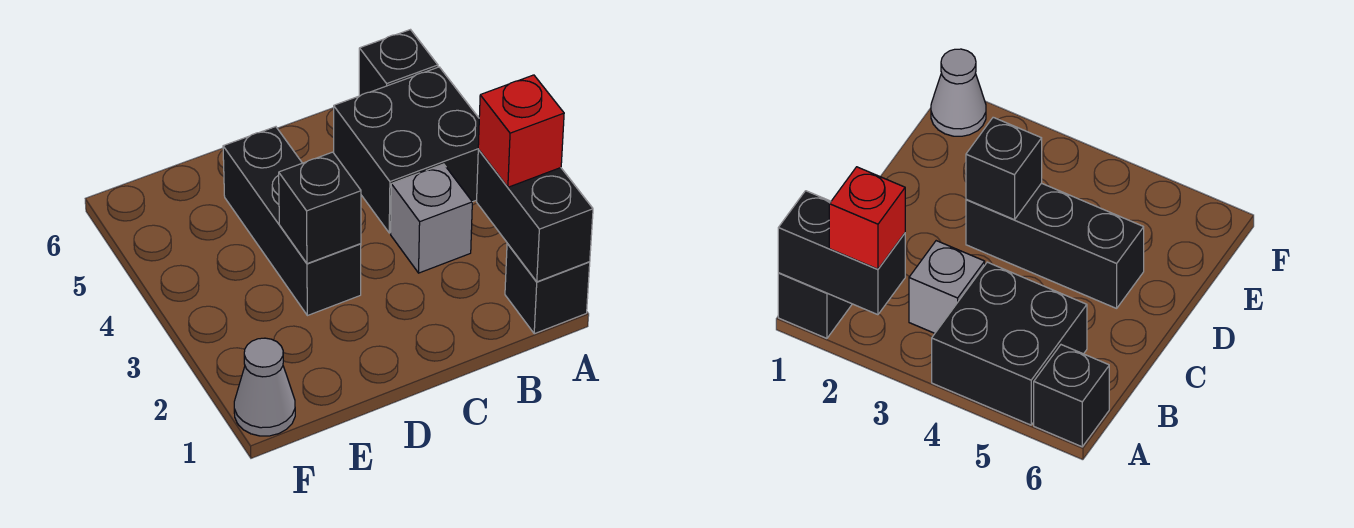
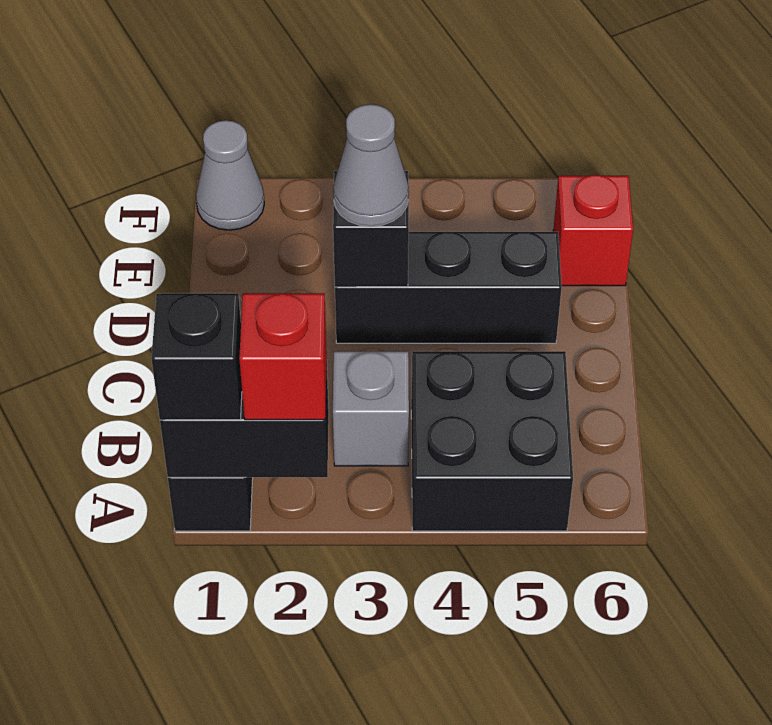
black brick A6 level 1 -> black brick A1 level 3
none -> grey cone D3 level 3
none -> red brick E6 level 1

